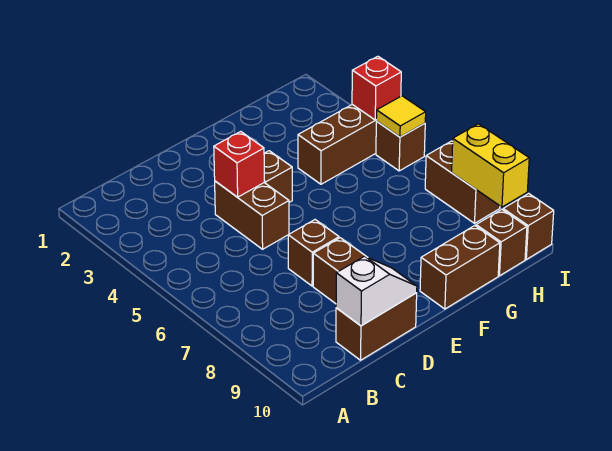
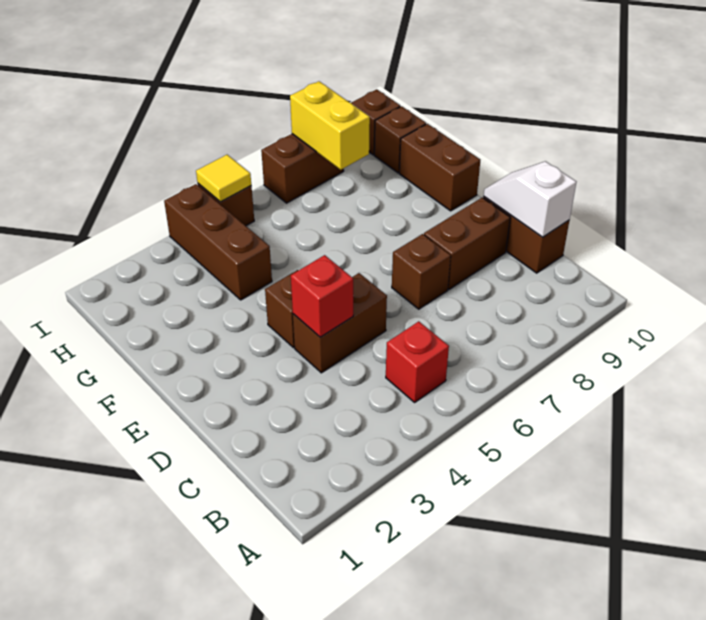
red brick I4 level 2 -> red brick B5 level 1
yellow brick I8:I9 level 2 -> yellow brick H8:I8 level 2

